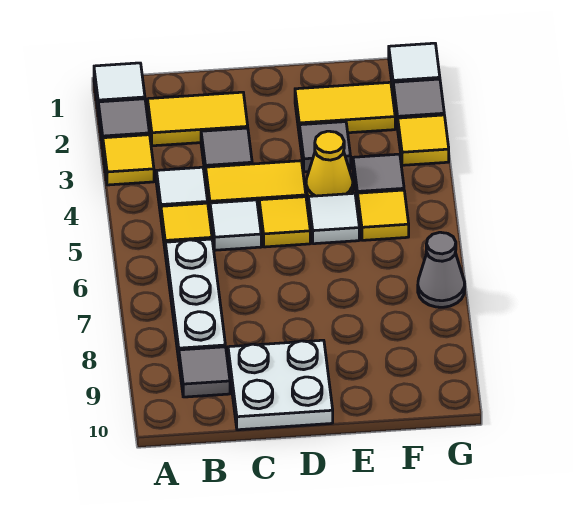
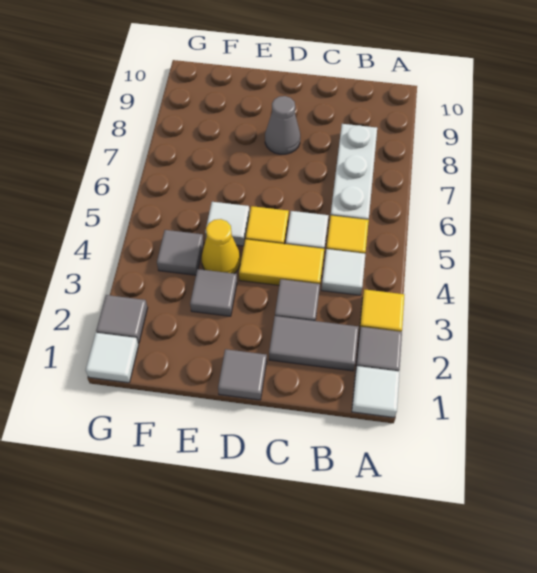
yellow tile B2:C2 level 1 -> grey tile B2:C2 level 1
grey tile B9 level 1 -> grey tile D1 level 1
white plate C9:D10 level 1 -> none
yellow tile E2:F2 level 1 -> none
yellow tile F5 level 1 -> none
yellow tile G3 level 1 -> none
grey cone G7 level 1 -> grey cone D8 level 1

